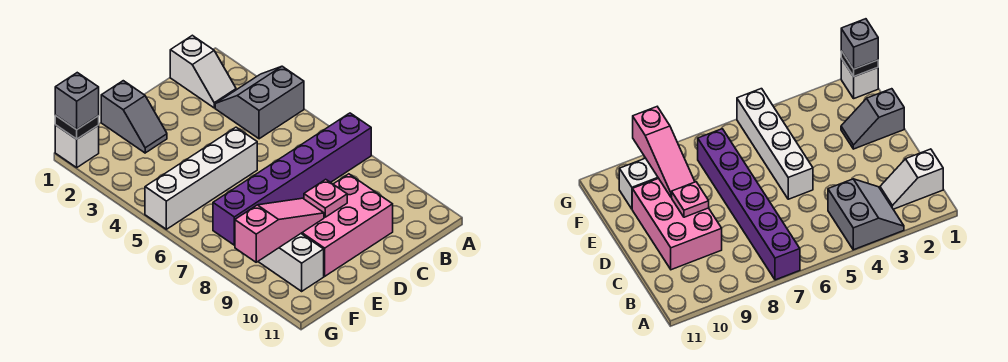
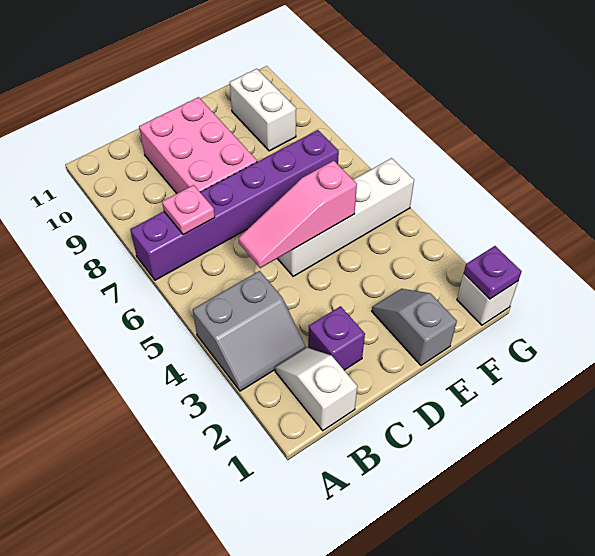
none -> purple brick C2 level 1
pink brick C9:E10 level 1 -> pink brick C8:D10 level 1
pink plate D9 level 2 -> pink plate B7 level 2
pink slope E9:G9 level 2 top G -> pink slope C5:E5 level 2 top E
black plate G1 level 2 -> purple plate G1 level 2
grey brick G1 level 3 -> none

